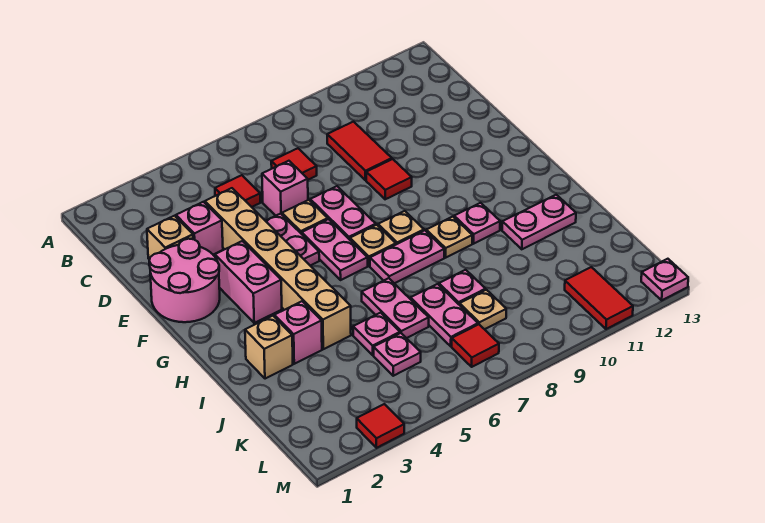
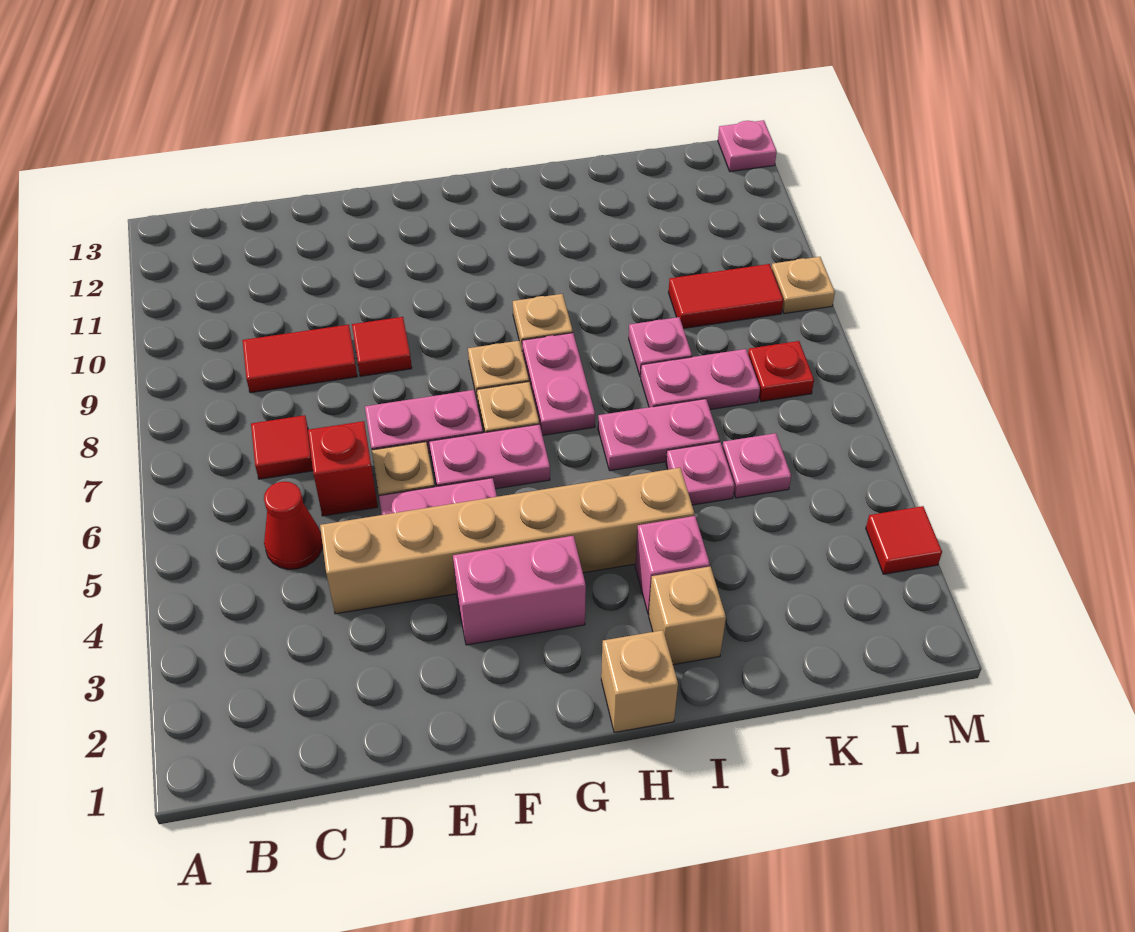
red tile C5 level 1 -> red cone C5 level 1
tan brick D2 level 1 -> tan brick H1 level 1
pink brick D3 level 1 -> none
pink brick D6 level 1 -> red brick D6 level 1
pink round brick E1:F2 level 1 -> none
pink plate H10 level 1 -> none
pink plate I11:I12 level 1 -> none
tan plate K8 level 1 -> tan plate M9 level 1
red tile L7 level 1 -> red plate L7 level 1
red tile L11:M11 level 1 -> red tile K9:L9 level 1

